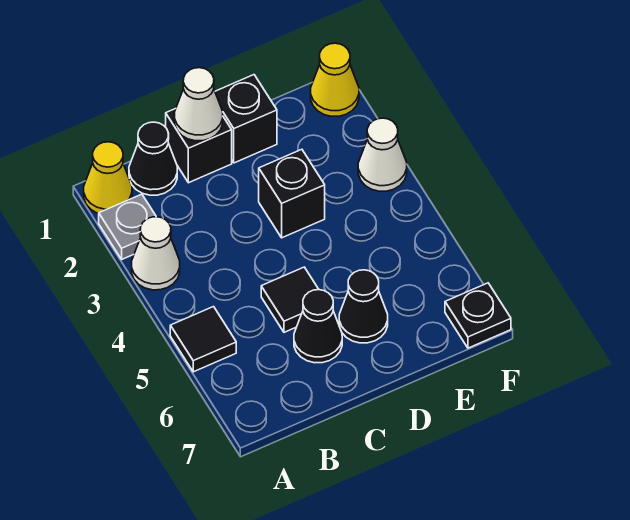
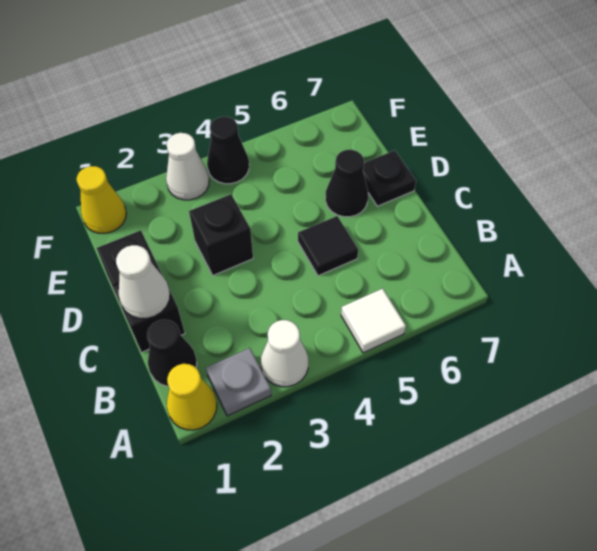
black tile A5 level 1 -> white tile A5 level 1
black cone C6 level 1 -> black cone F4 level 1
black plate F7 level 1 -> black plate D7 level 1

